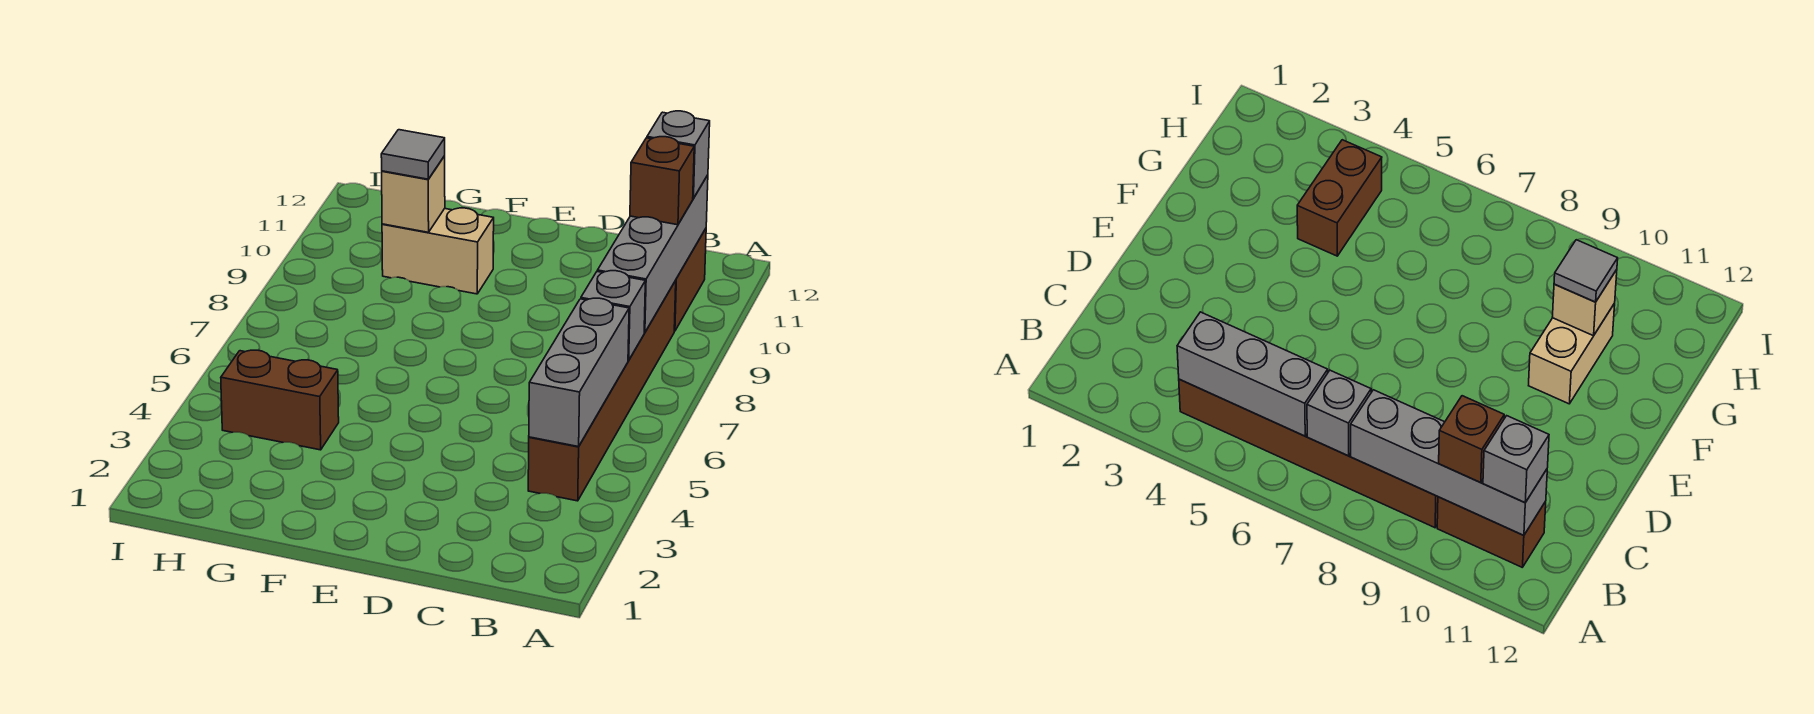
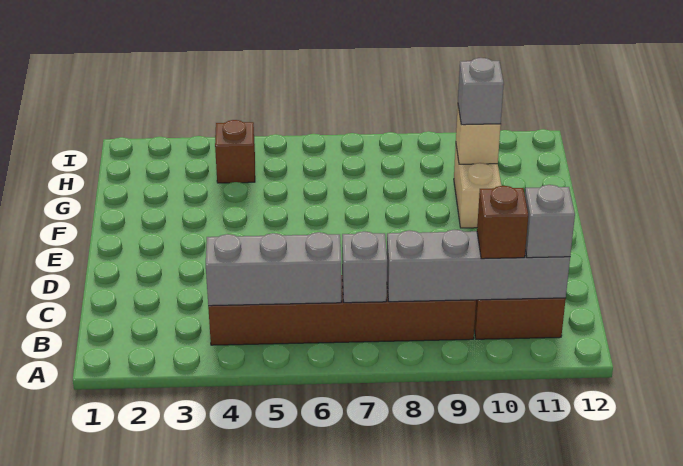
brown brick G4:H4 level 1 -> brown brick H4 level 1
grey tile G10 level 3 -> grey brick G10 level 3

